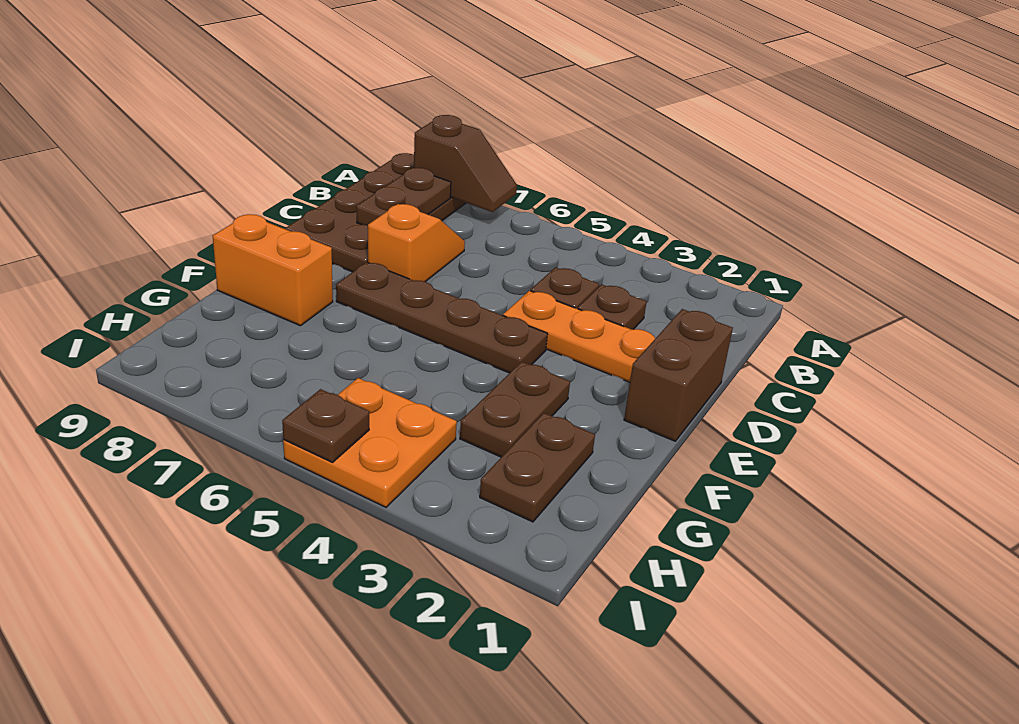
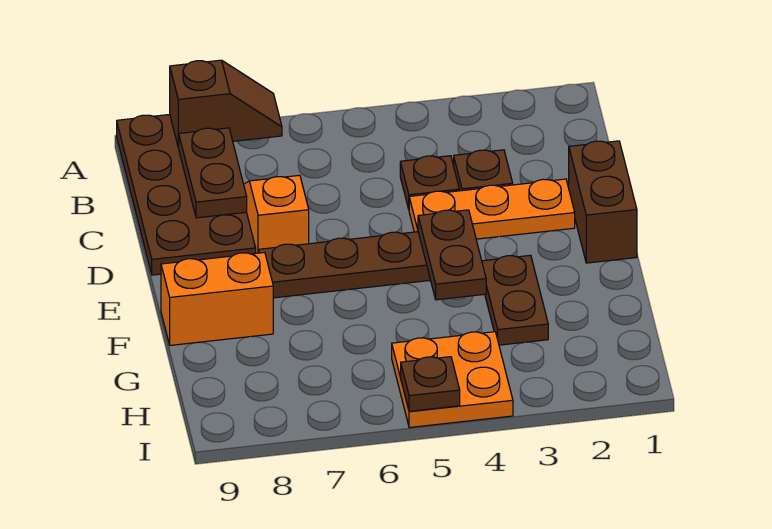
brown plate G2:H2 level 1 -> brown plate E4:F4 level 2

